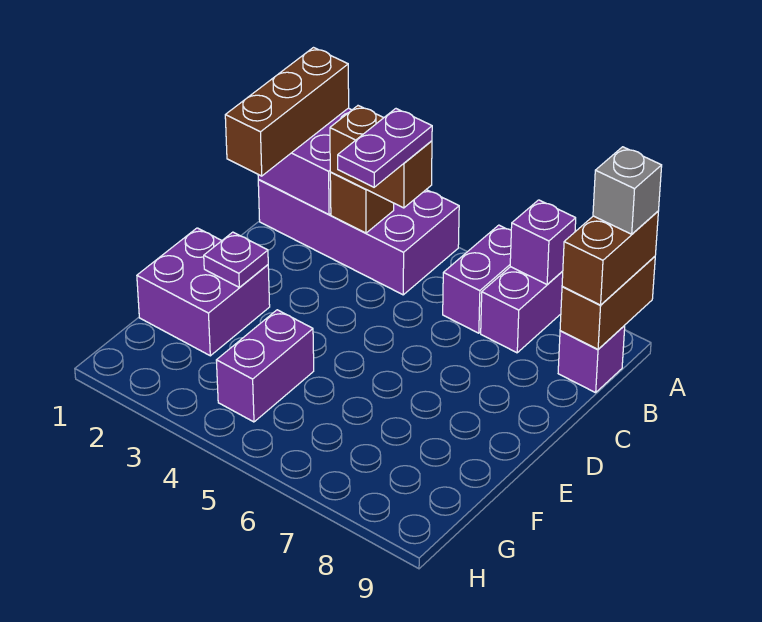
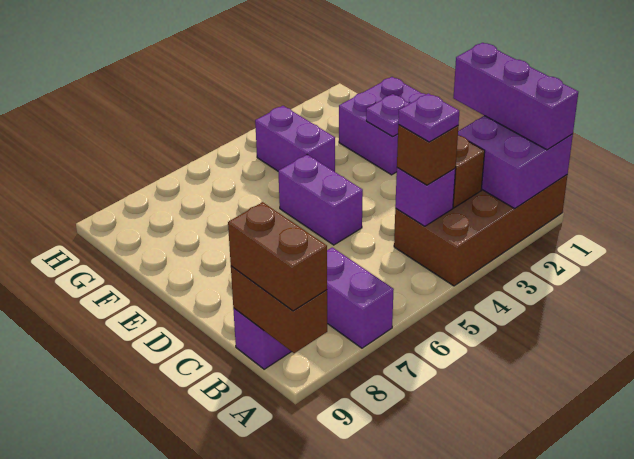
purple brick A1:B4 level 1 -> brown brick A1:B4 level 1
brown brick A1:C1 level 3 -> purple brick A1:C1 level 3
purple brick A6:B6 level 1 -> purple brick D5:E5 level 1
purple brick A7 level 2 -> purple brick B4 level 2
grey brick A9 level 4 -> none
brown brick B3:B4 level 3 -> brown brick B4 level 3
purple plate B4:C4 level 4 -> purple plate B4 level 4

